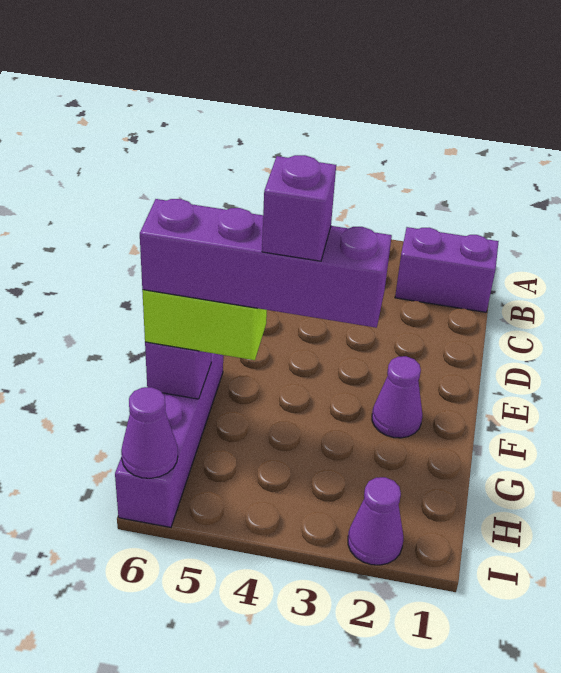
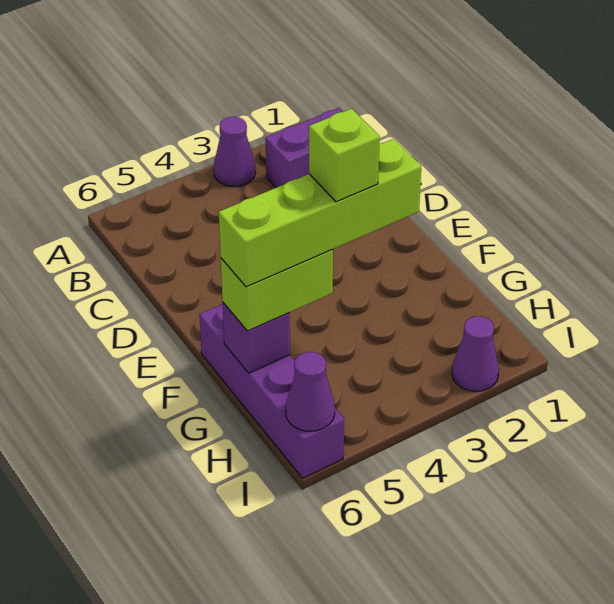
purple cone F2 level 1 -> purple cone A3 level 1
purple brick G3:G6 level 4 -> lime brick G3:G6 level 4
purple brick G4 level 5 -> lime brick G4 level 5

